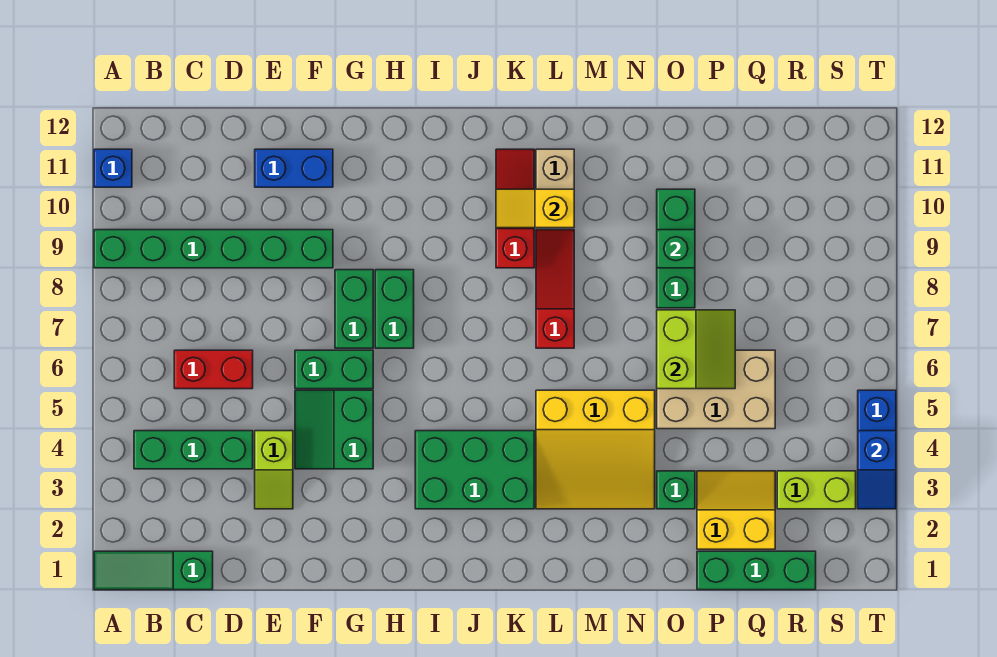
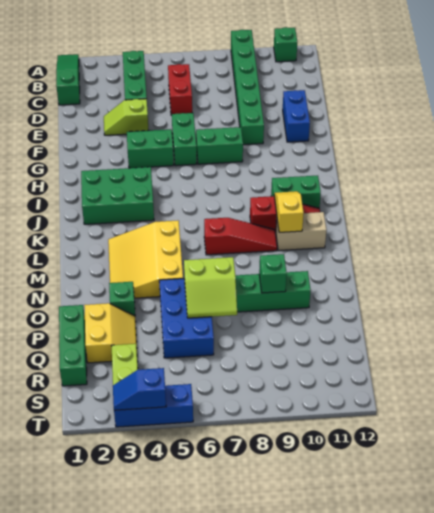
blue brick A11 level 1 -> green brick A11 level 1
green brick H7:H8 level 1 -> green brick J10:J11 level 1
green brick I3:K4 level 1 -> green brick I2:J4 level 1
tan brick O5:Q6 level 1 -> blue brick O5:Q6 level 1

